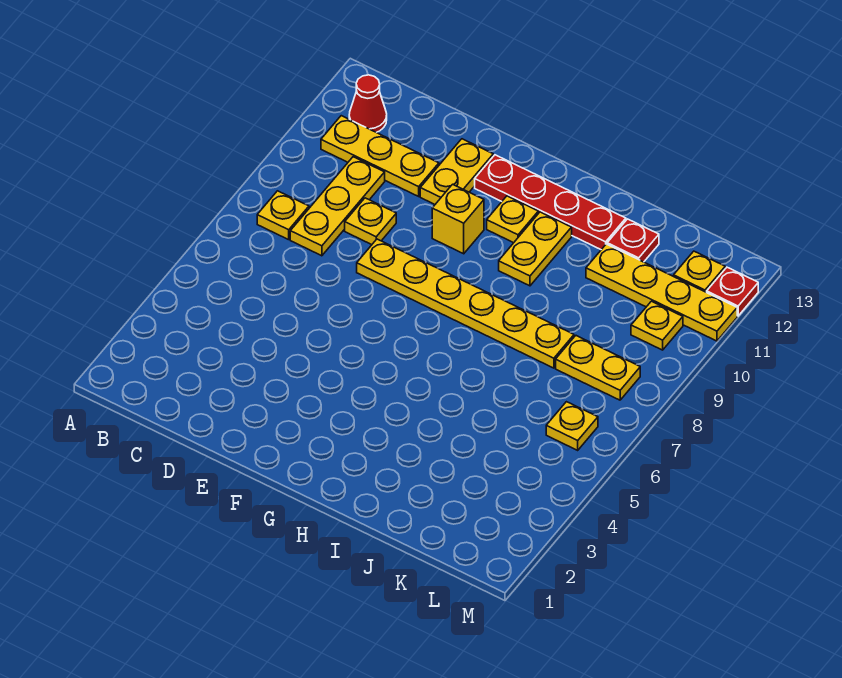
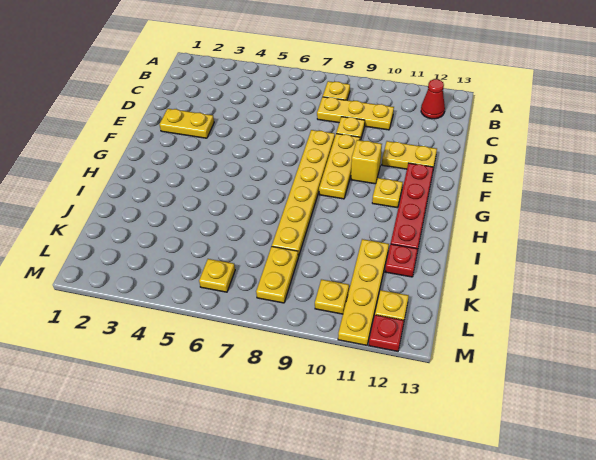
yellow plate B11:D11 level 1 -> yellow plate E9:G9 level 1
yellow plate H10:H11 level 1 -> yellow plate E2:E3 level 1

